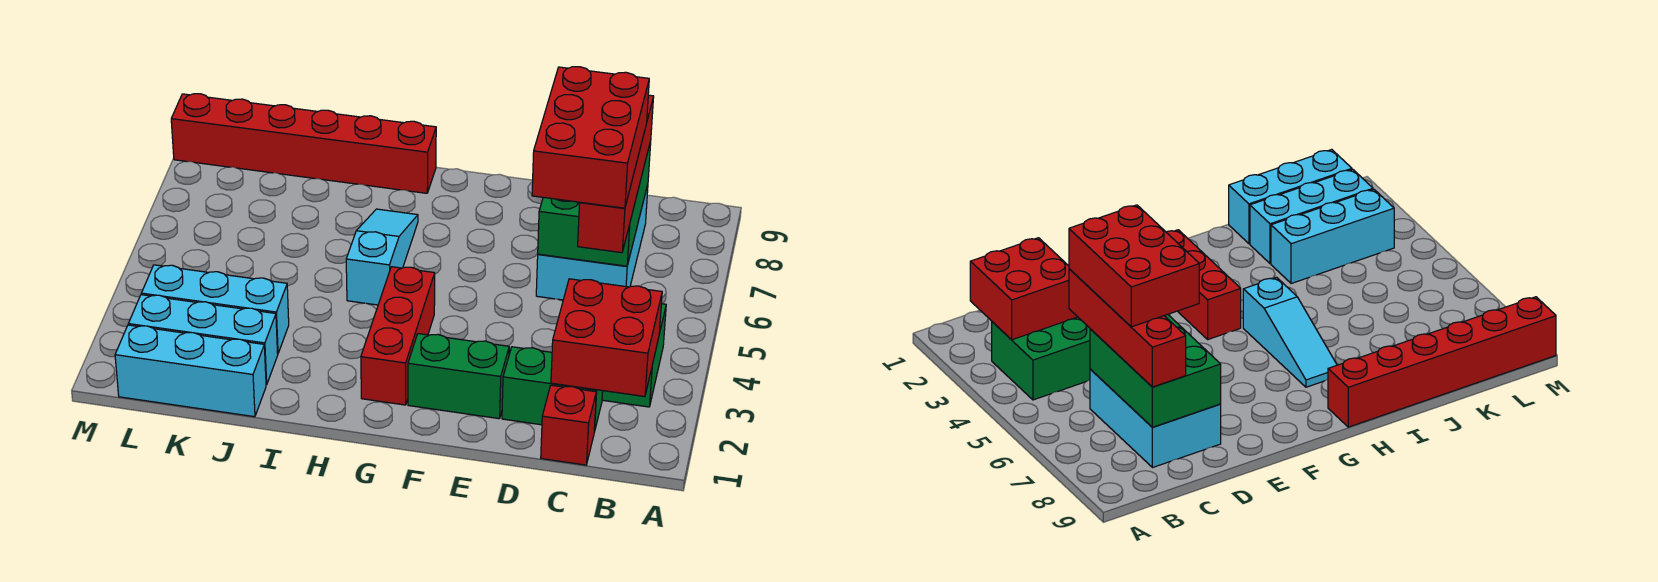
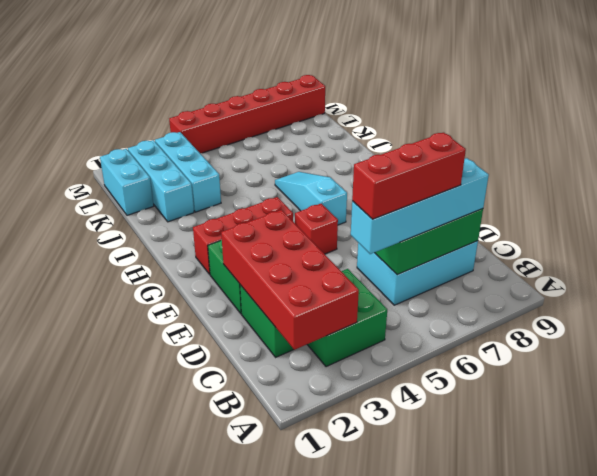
red brick B2:C3 level 2 -> red brick B2:E3 level 2
red brick C1 level 1 -> red brick F5 level 1
red brick C5:C8 level 3 -> cyan brick C5:C8 level 3
red brick C5:D7 level 4 -> red brick C5:C7 level 4
cyan slope H5:H7 level 1 top 5 -> cyan slope G6:I6 level 1 top G
red brick H9:M9 level 1 -> red brick M4:M9 level 1
cyan brick J1:L1 level 1 -> cyan brick K1:L1 level 1

